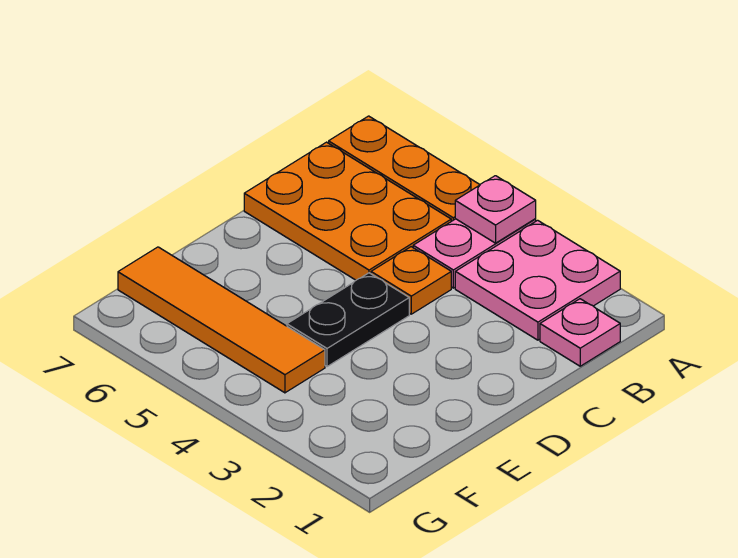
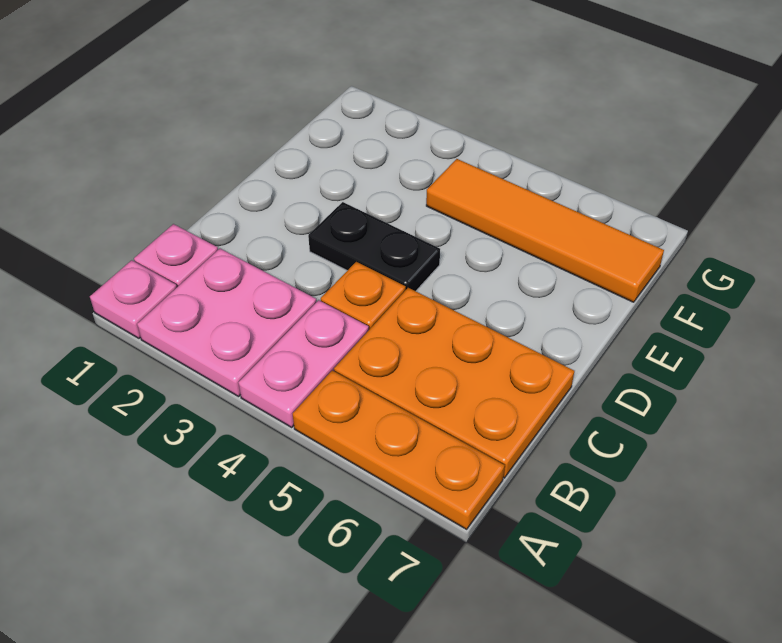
pink plate A4 level 2 -> pink plate A1 level 1
black plate D4:E4 level 1 -> black plate D3:D4 level 1

